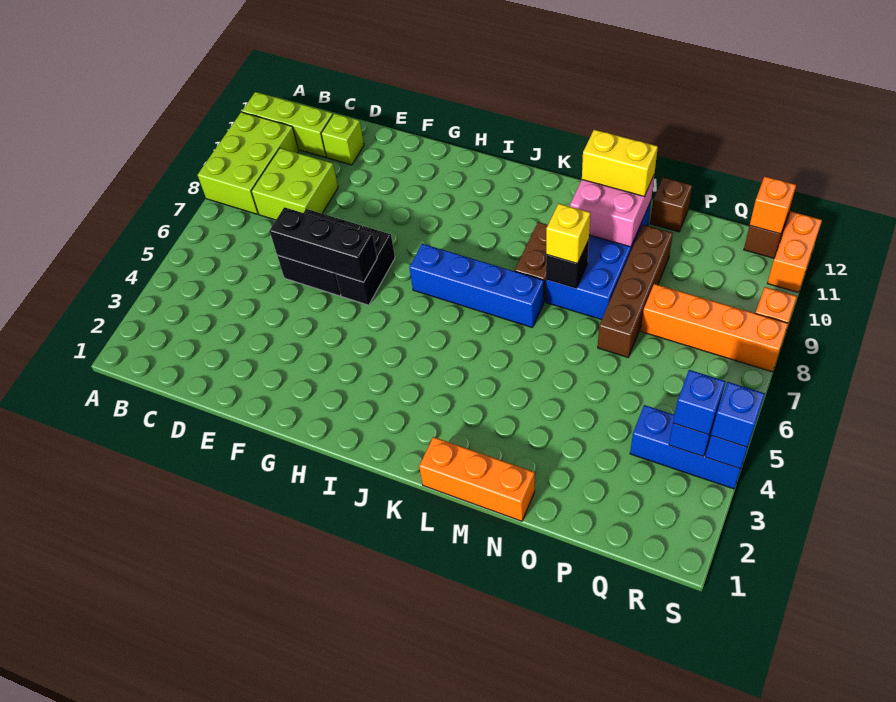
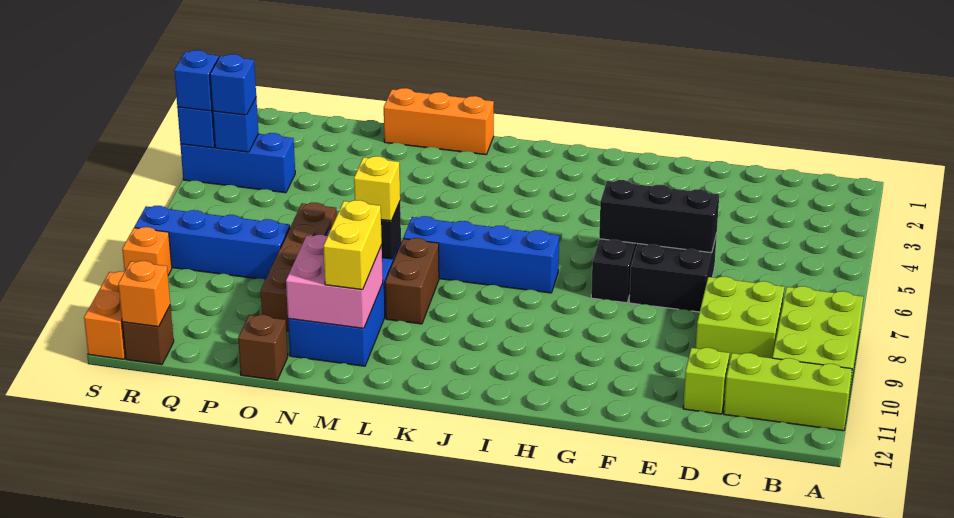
yellow brick M11:N11 level 3 -> yellow brick M10:M11 level 3
orange brick P8:S8 level 1 -> blue brick P8:S8 level 1

